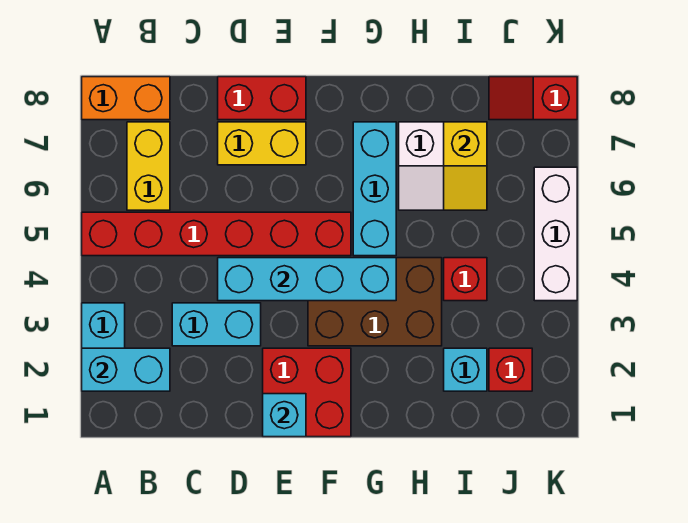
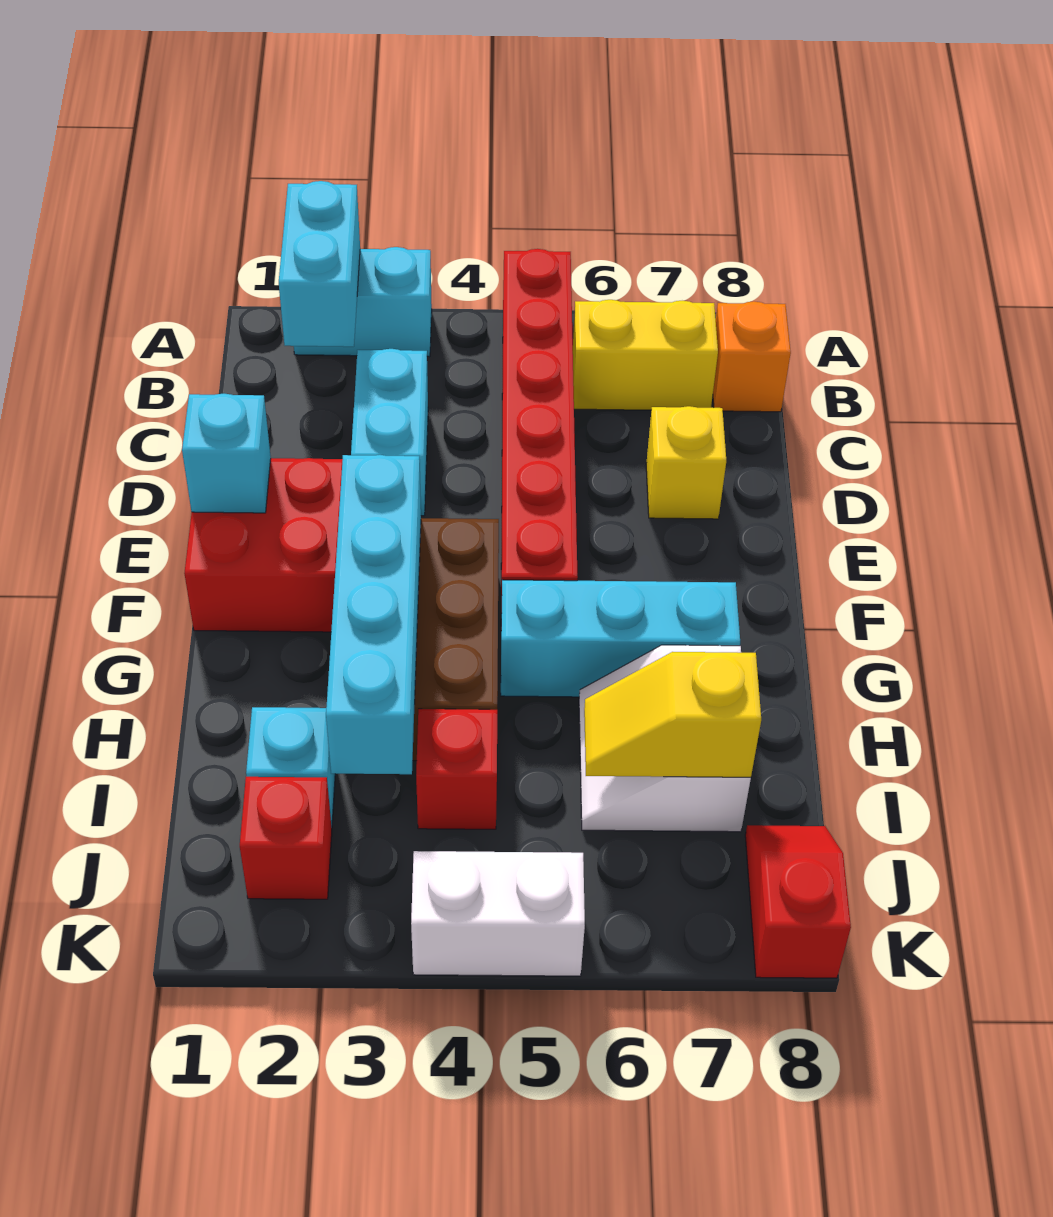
orange brick A8:B8 level 1 -> orange brick B8 level 1
cyan brick D4:G4 level 2 -> cyan brick F3:I3 level 2
yellow brick D7:E7 level 1 -> yellow brick D7 level 1
red brick D8:E8 level 1 -> none
white brick K4:K6 level 1 -> white brick K4:K5 level 1

